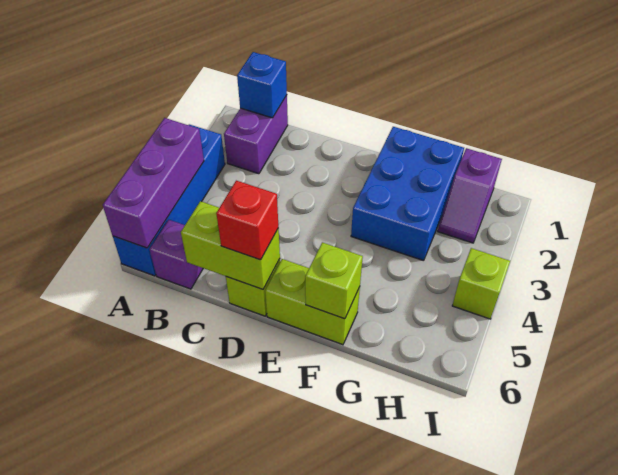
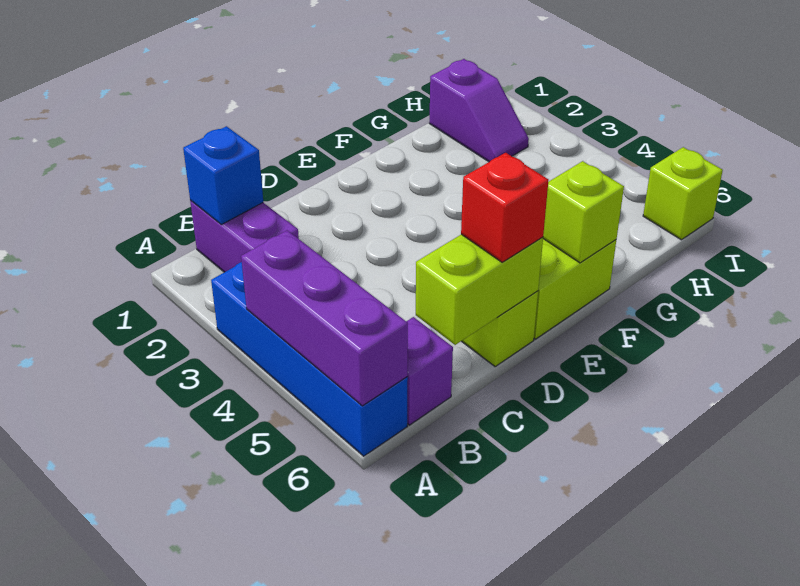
blue brick F1:G3 level 1 -> none
lime brick I4 level 1 -> lime brick I6 level 1

